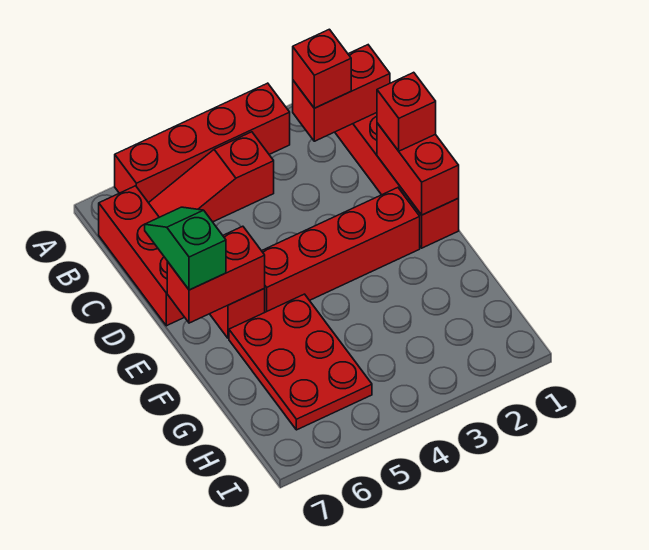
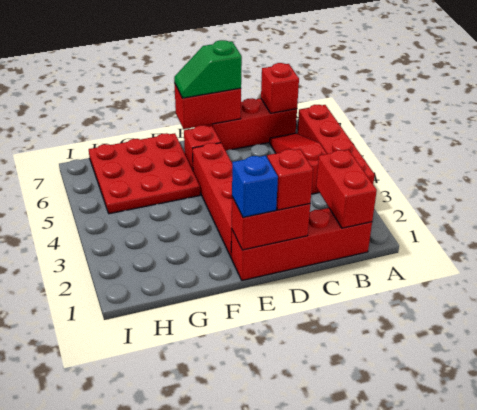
red brick B2 level 3 -> red brick B7 level 2
green slope D7:E7 level 3 top E -> green slope D7:E7 level 3 top D
none -> blue brick E1 level 3
red brick E6:E7 level 2 -> red brick D7:E7 level 2
red plate F5:H6 level 1 -> red plate F5:H7 level 1

